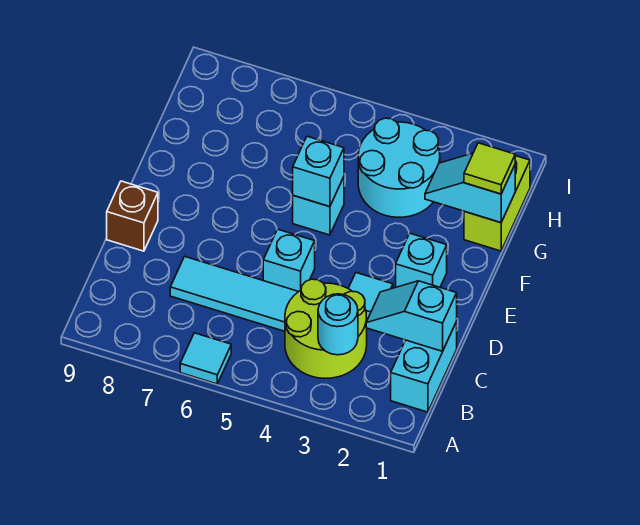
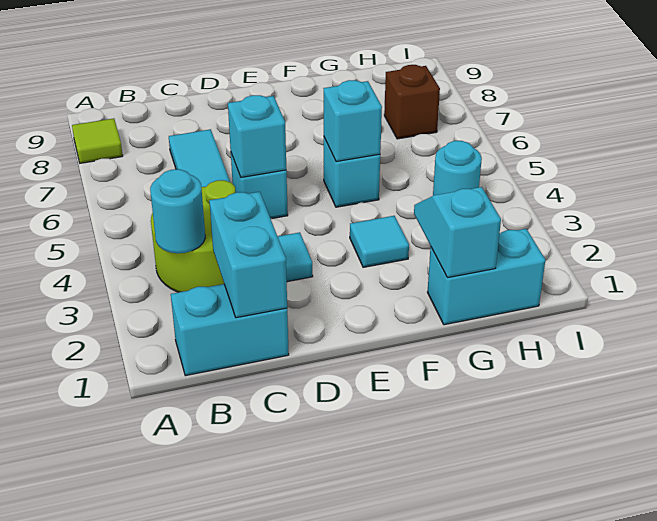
cyan tile A6 level 1 -> cyan tile F3 level 1
cyan slope C1:C2 level 2 top 1 -> cyan brick C1:C2 level 2
brown brick D9 level 1 -> brown brick H7 level 1
cyan brick E2 level 1 -> cyan brick D5 level 2
lime brick G1:H1 level 1 -> cyan brick G1:H1 level 1
lime tile G1 level 3 -> lime tile A8 level 1
cyan round brick G3:H4 level 1 -> cyan round brick H4 level 1

